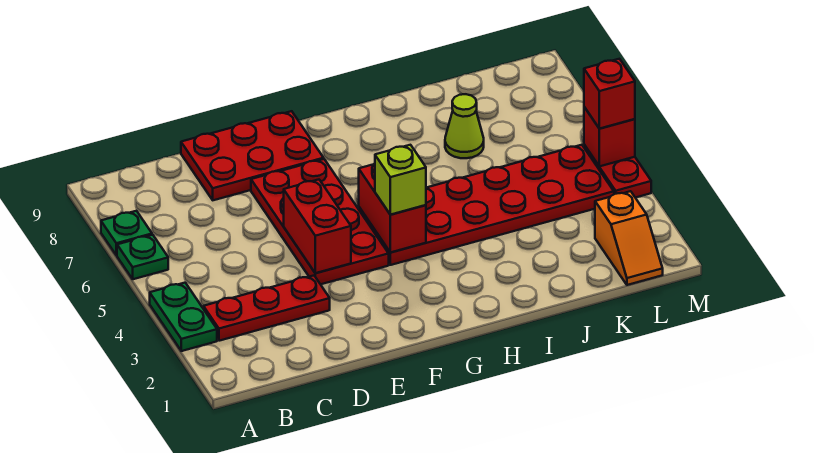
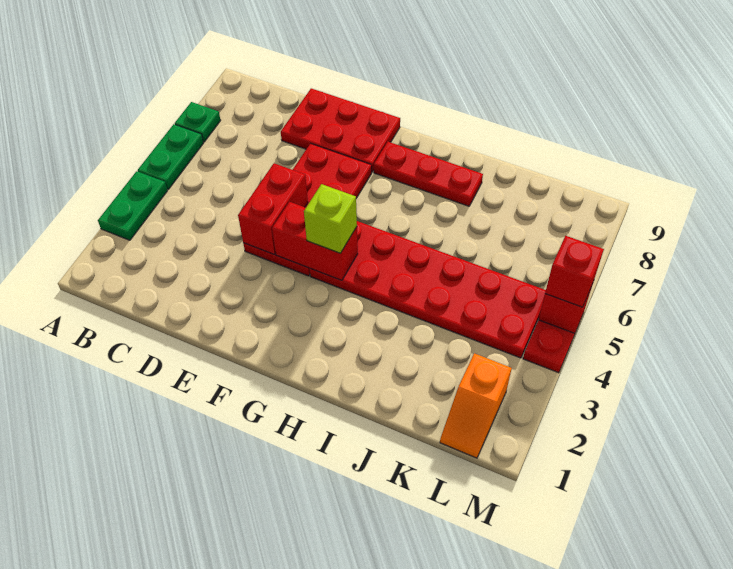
green plate A6 level 1 -> green plate A5:A6 level 1
red plate B3:D3 level 1 -> red plate G8:I8 level 1
red brick G4:G5 level 2 -> red brick F4:G4 level 2
lime cone J7 level 1 -> none

